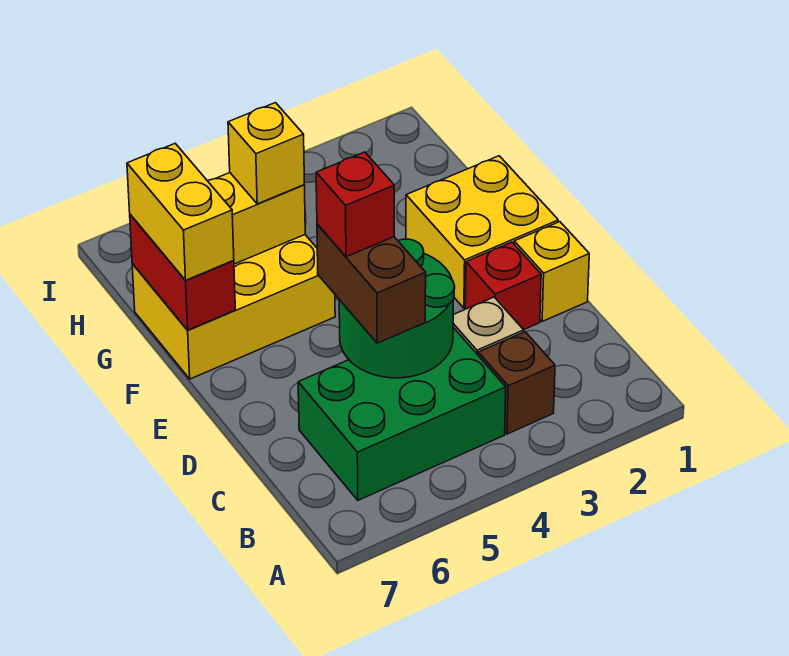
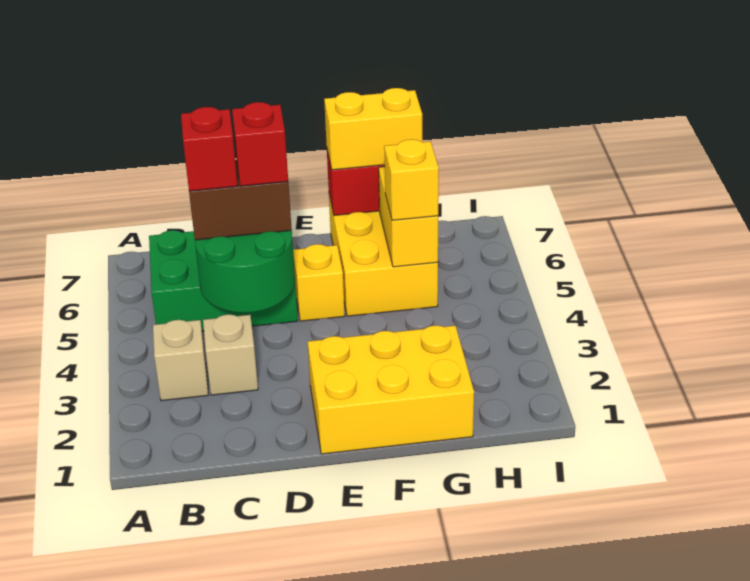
brown brick B3 level 1 -> tan brick B3 level 1
green brick B4:C6 level 1 -> green brick B5:D6 level 1
yellow brick D1 level 1 -> yellow brick E5 level 1
red brick D2 level 1 -> red brick C5 level 4
yellow brick E1:F2 level 1 -> yellow brick E1:G2 level 1

